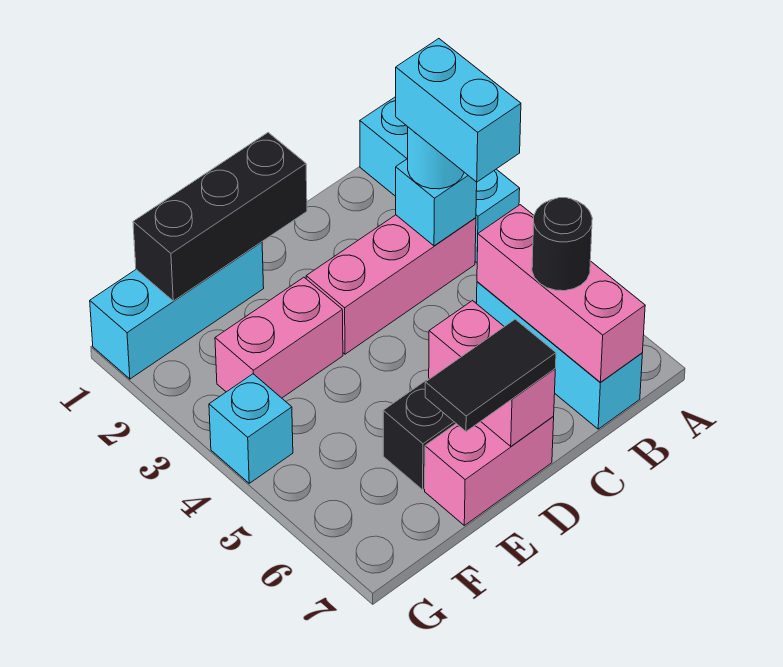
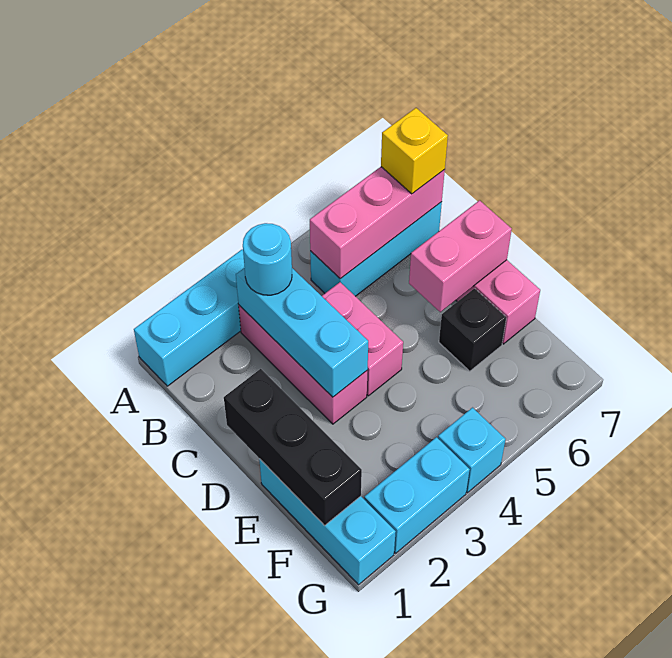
cyan brick B3 level 2 -> cyan brick B3:D3 level 2
cyan brick B3:B4 level 4 -> cyan brick G2:G3 level 1
black round brick B6 level 3 -> none
none -> yellow brick B7 level 3
black tile D7:E7 level 3 -> none
pink brick E3:F3 level 1 -> pink brick C4:D4 level 1

